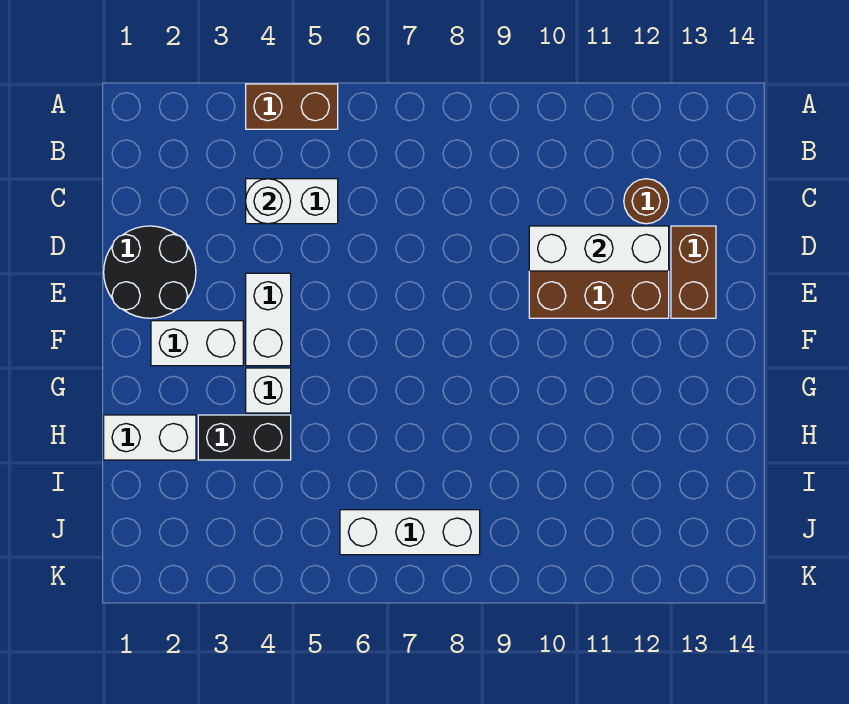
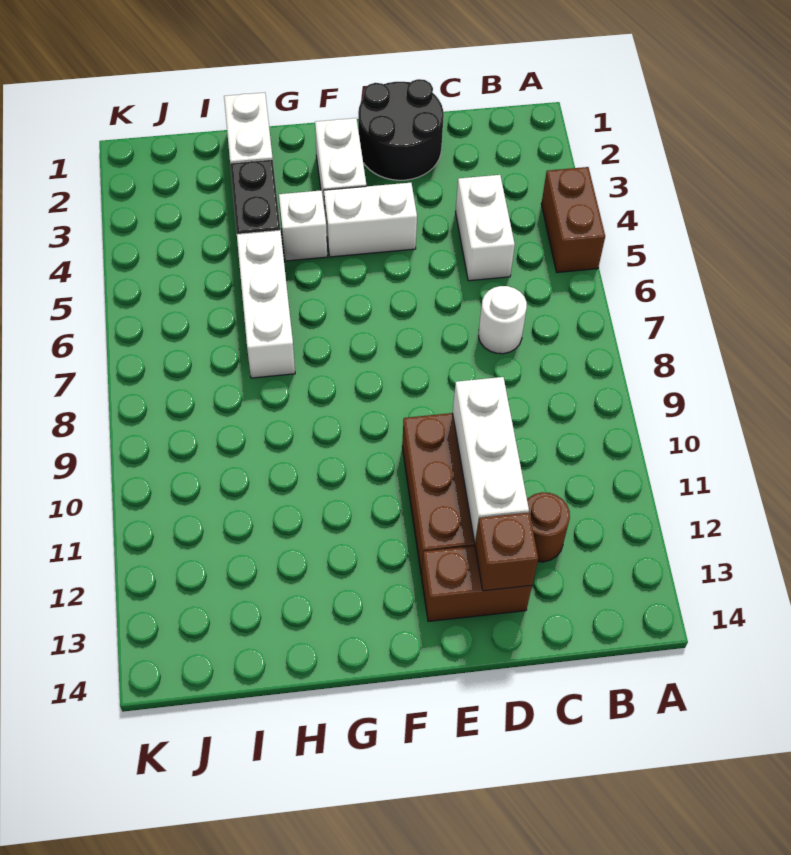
white round brick C4 level 2 -> white round brick C7 level 1
none -> brown brick D13 level 2
white brick J6:J8 level 1 -> white brick H5:H7 level 1

